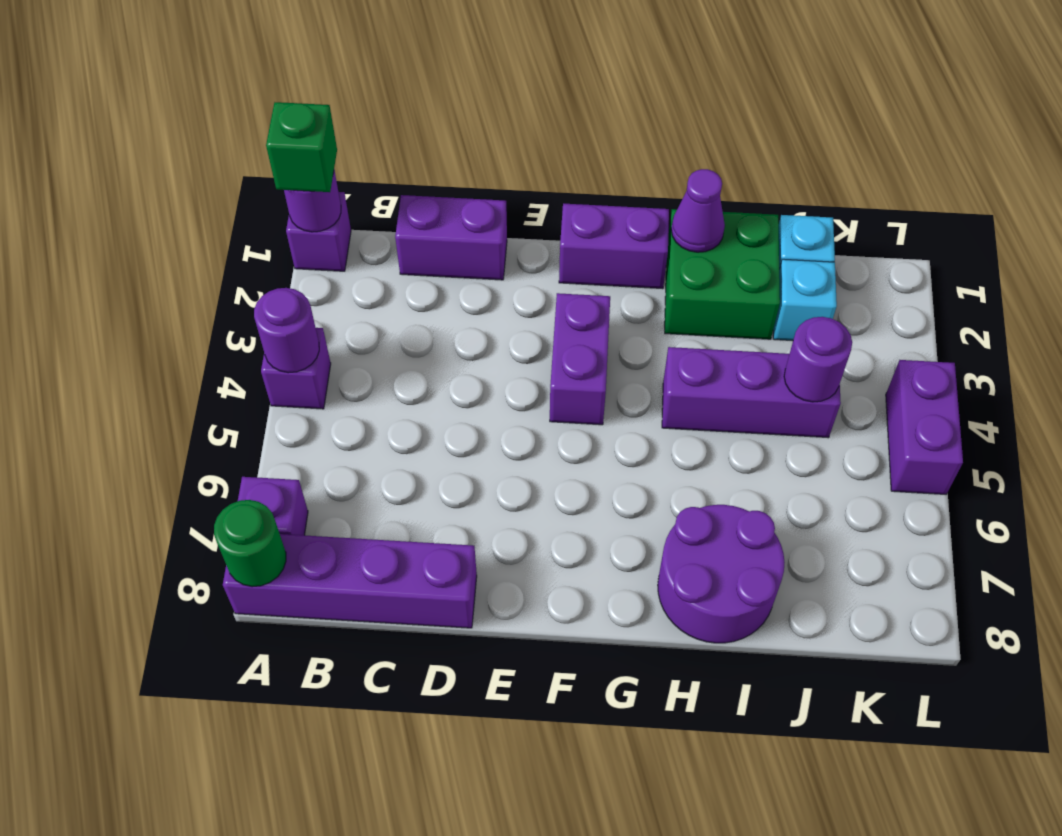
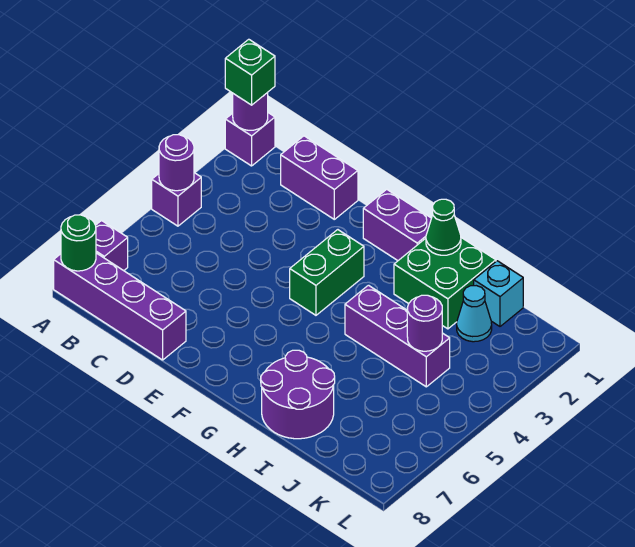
purple brick F3:F4 level 1 -> green brick F3:F4 level 1
purple cone H1 level 2 -> green cone H1 level 2
cyan brick J2 level 1 -> cyan cone J2 level 1
purple brick L4:L5 level 1 -> none

